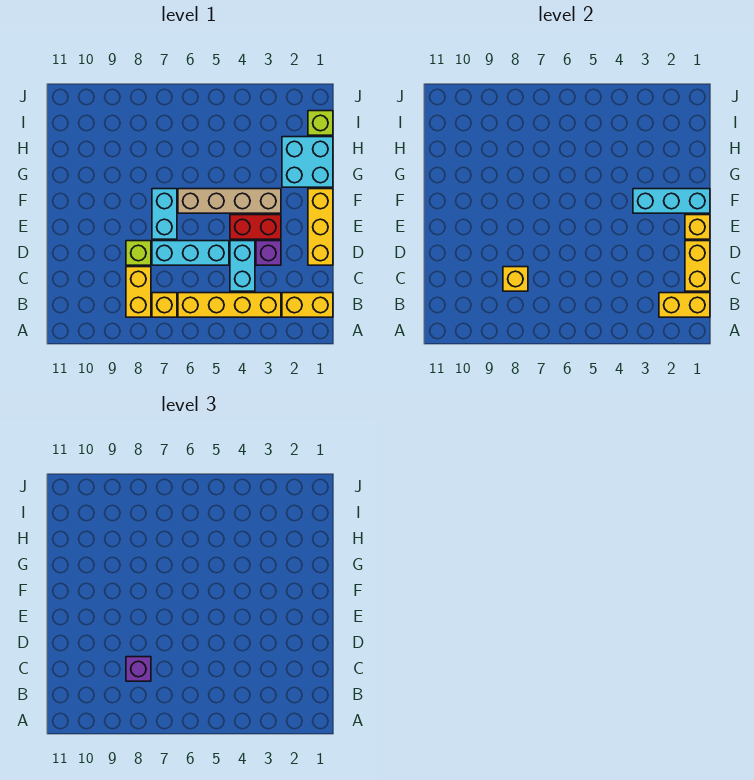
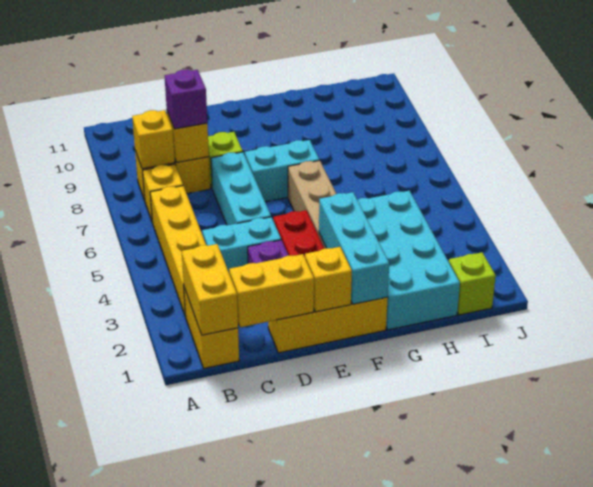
none -> yellow brick B8 level 2
cyan brick G1:H2 level 1 -> cyan brick G1:H4 level 1

